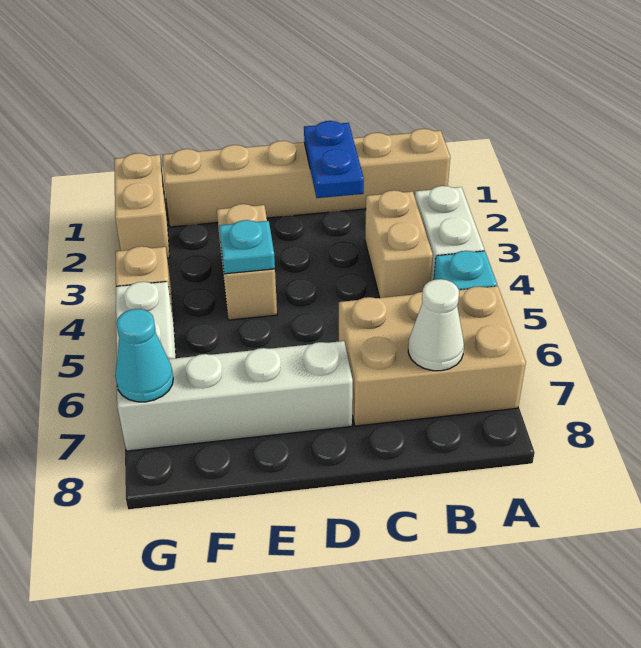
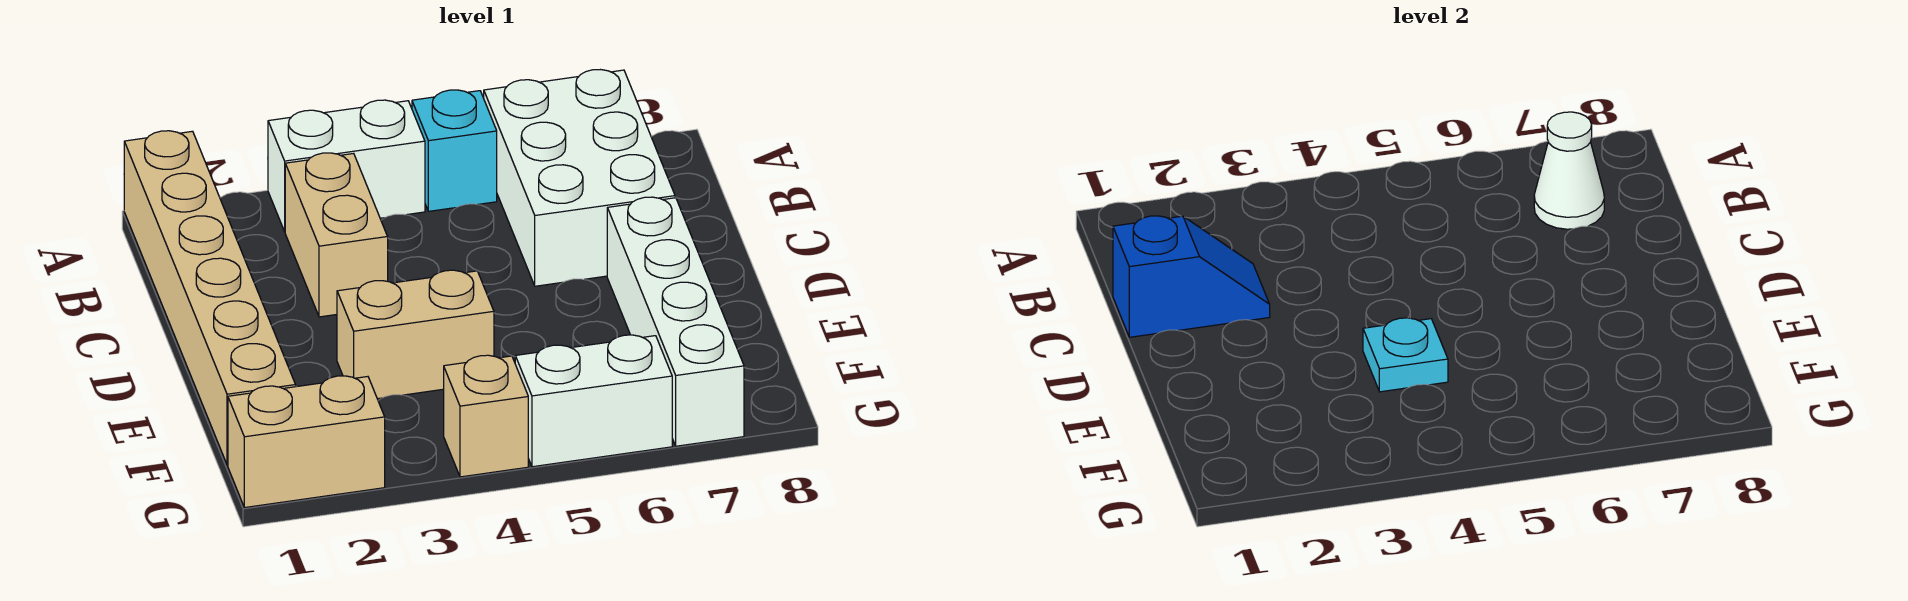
tan brick A6:C7 level 1 -> white brick A6:C7 level 1
tan brick B3:B4 level 1 -> tan brick B3:C3 level 1
blue plate C1:C2 level 2 -> blue slope C1:C2 level 2 top 1
cyan cone G7 level 2 -> none

